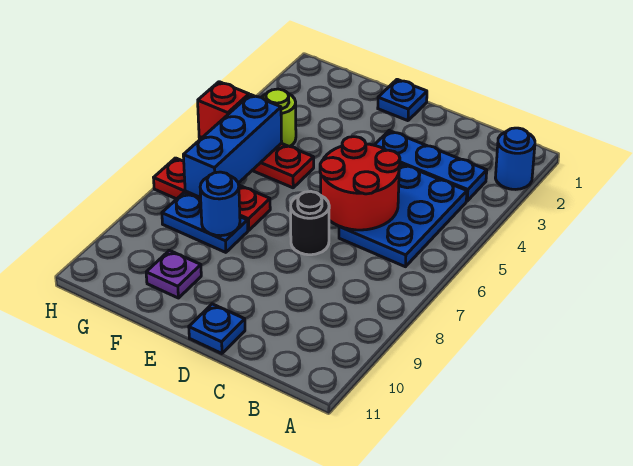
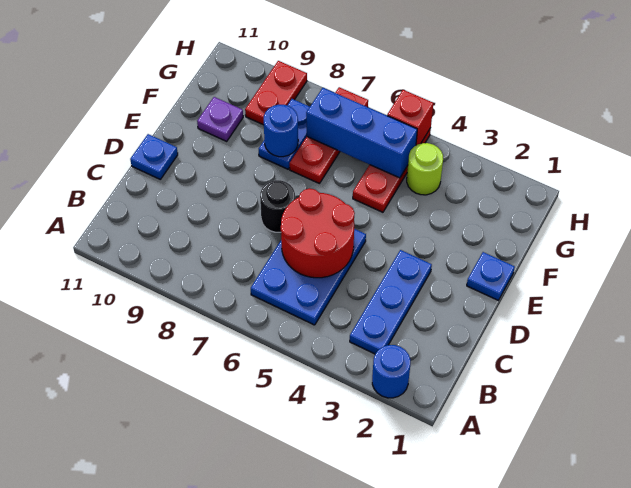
blue plate B4:C6 level 1 -> blue plate B5:D6 level 1
none -> red plate G9:H9 level 1

